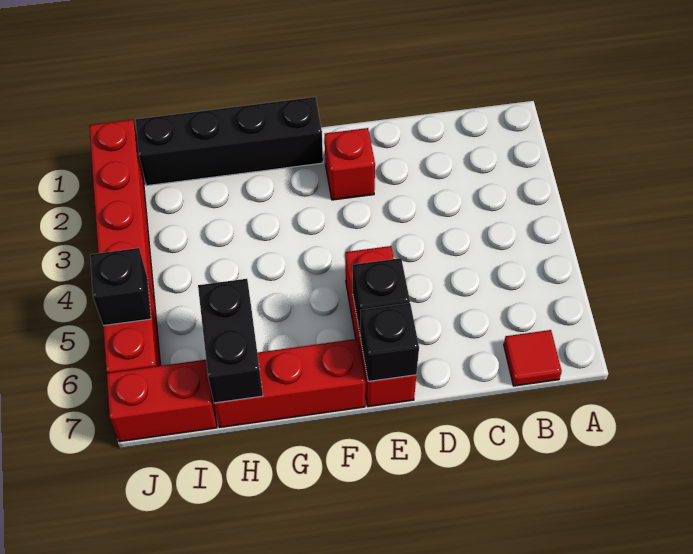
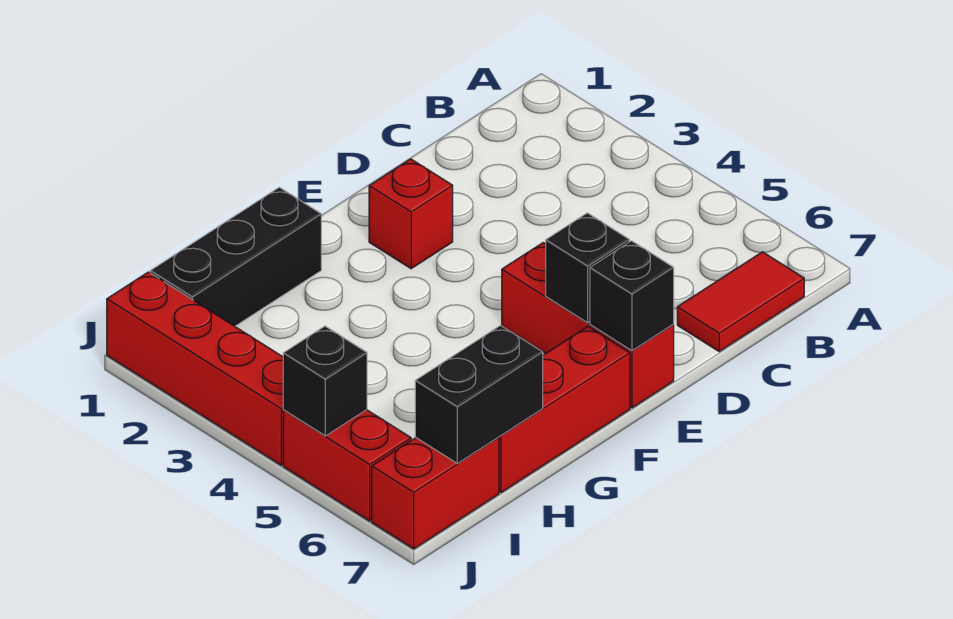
red tile B7 level 1 -> red tile B7:C7 level 1
black brick F1:I1 level 1 -> black brick G1:I1 level 1
black brick H6:H7 level 2 -> black brick H7:I7 level 2

